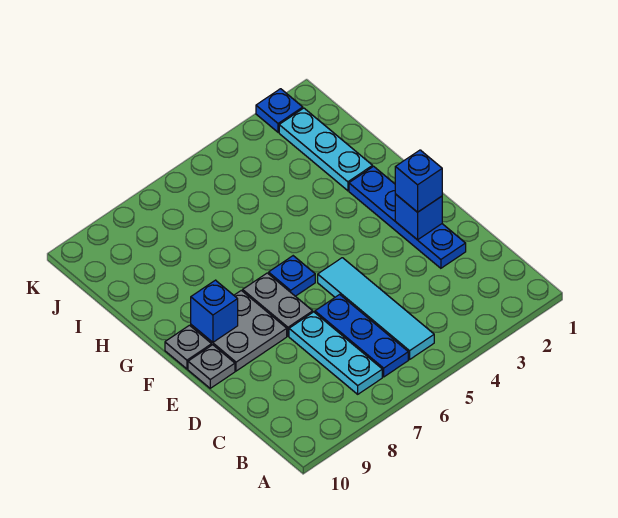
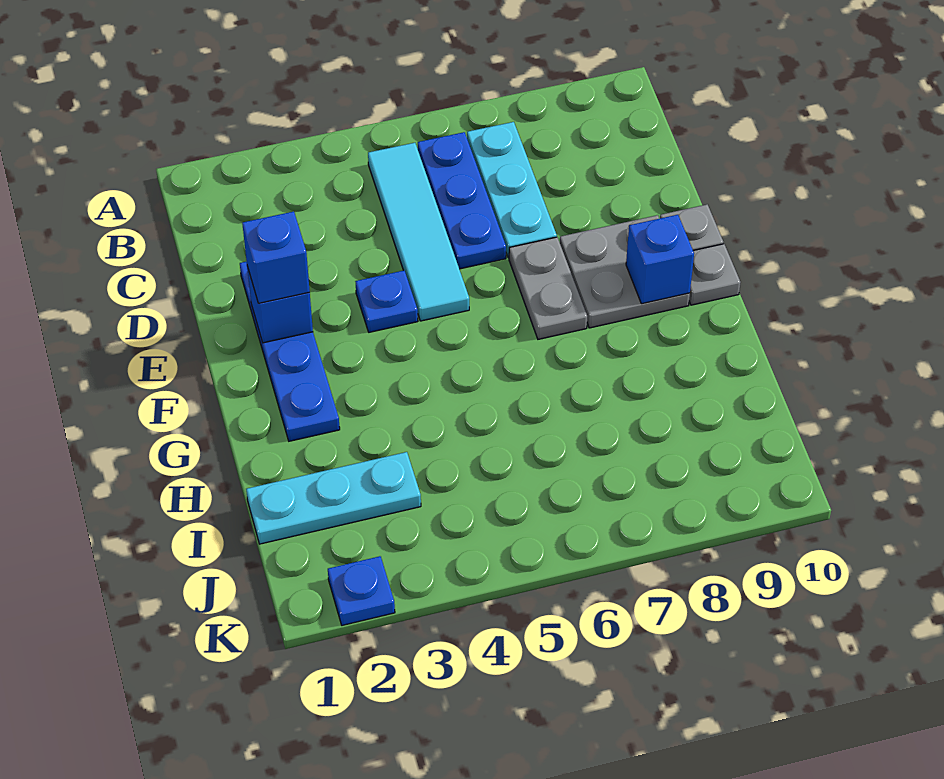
blue plate F6 level 1 -> blue plate E4 level 1
cyan plate H2:J2 level 1 -> cyan plate I1:I3 level 1

